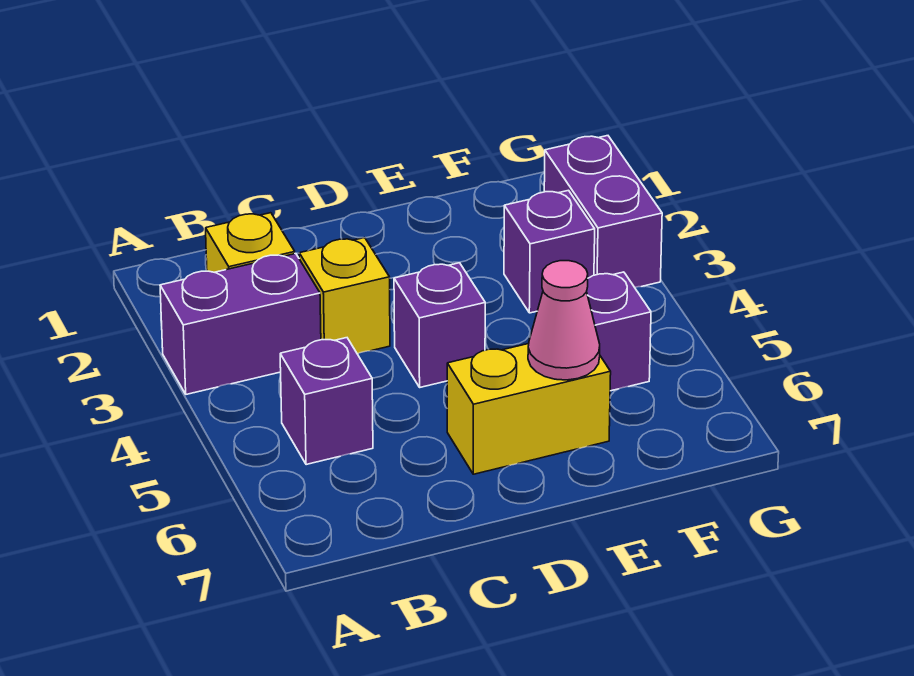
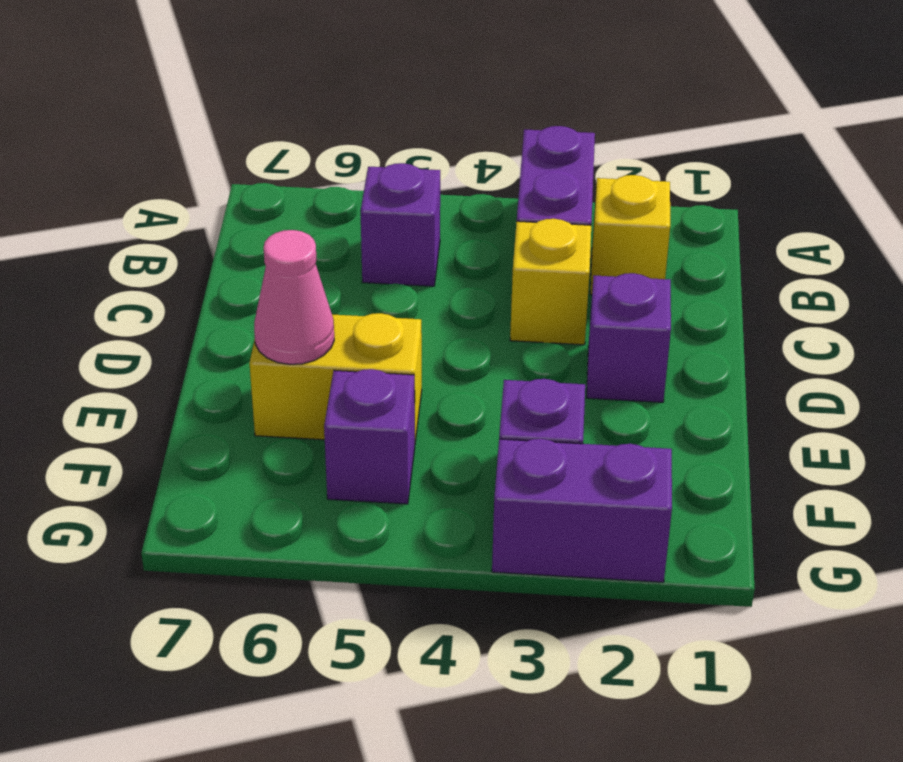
purple brick D4 level 1 -> purple brick D2 level 1
yellow brick D6:E6 level 1 -> yellow brick E5:E6 level 1

